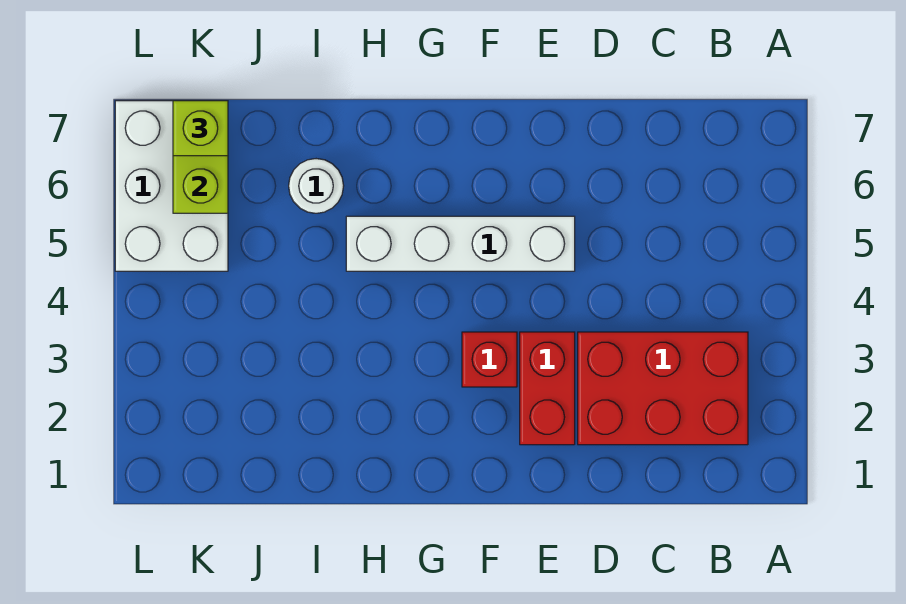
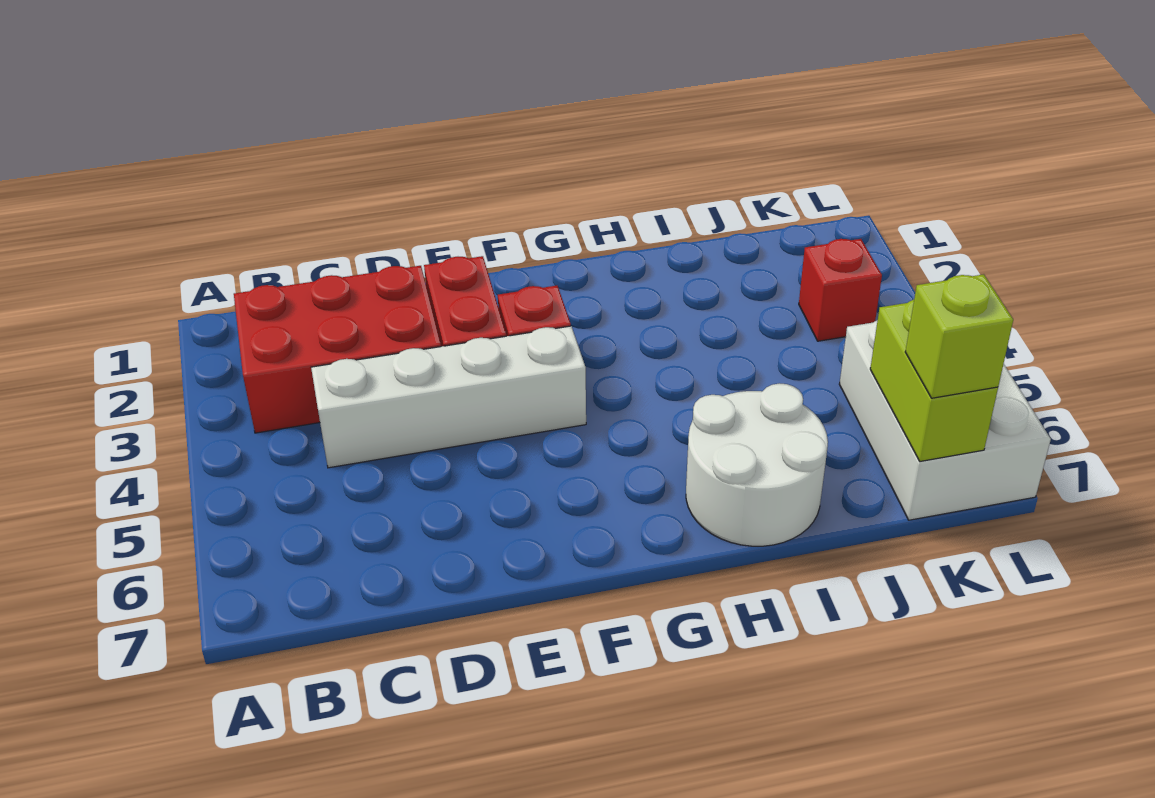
white brick E5:H5 level 1 -> white brick C4:F4 level 1
white round brick I6 level 1 -> white round brick H6:I7 level 1
none -> red brick K3 level 1

